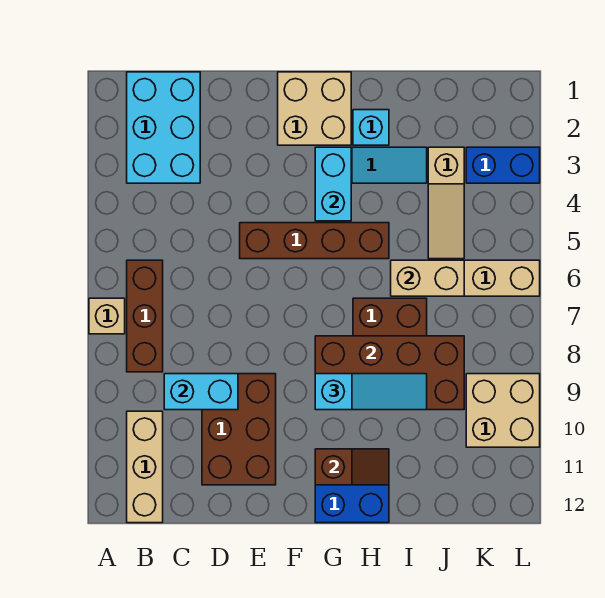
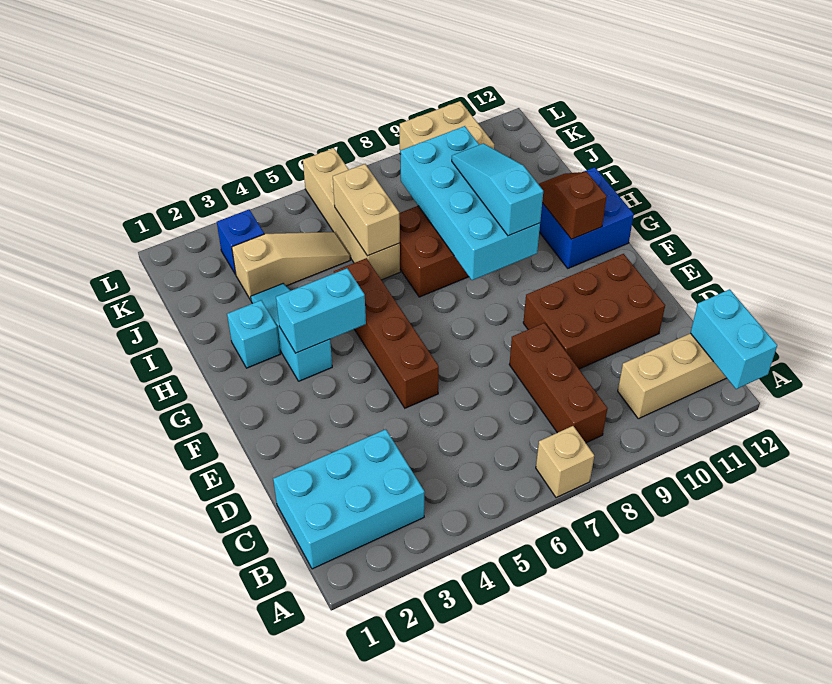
brown brick B6:B8 level 1 -> brown brick B8:D8 level 1
cyan brick C9:D9 level 2 -> cyan brick A12:B12 level 2
tan brick F1:G2 level 1 -> none
brown brick G8:J9 level 2 -> cyan brick G8:J9 level 2
blue brick K3:L3 level 1 -> blue brick K3 level 1

